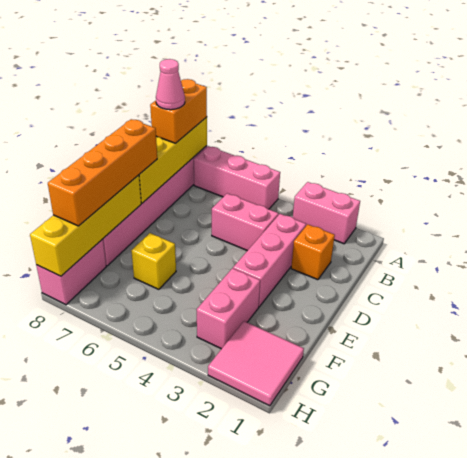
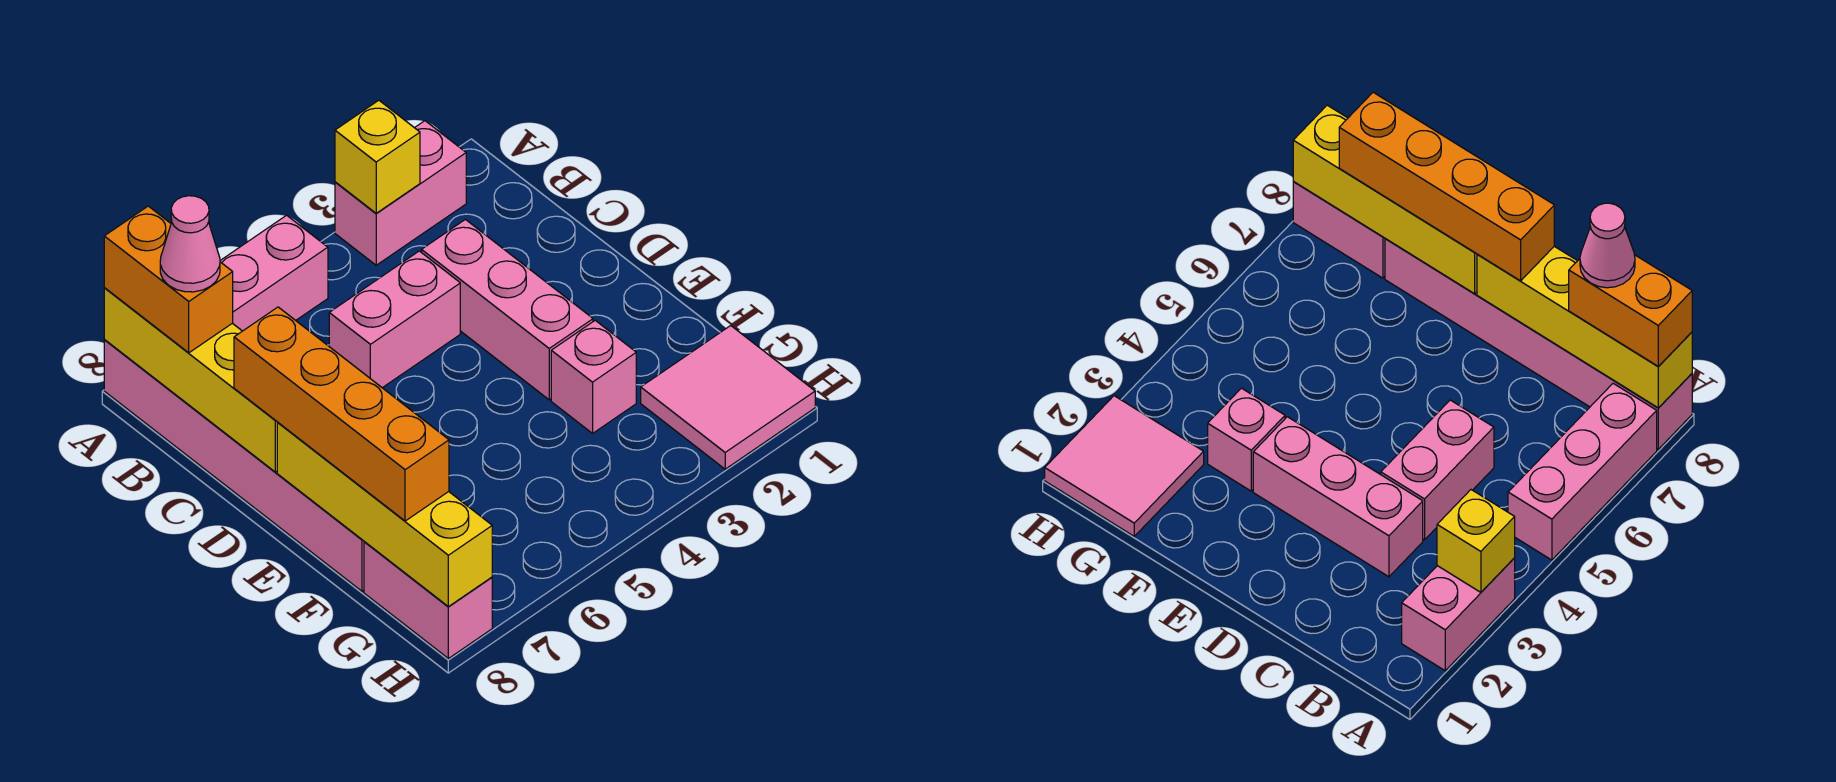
orange brick C2 level 1 -> none
pink brick F3:G3 level 1 -> pink brick F3 level 1
yellow brick F6 level 1 -> yellow brick A3 level 2

